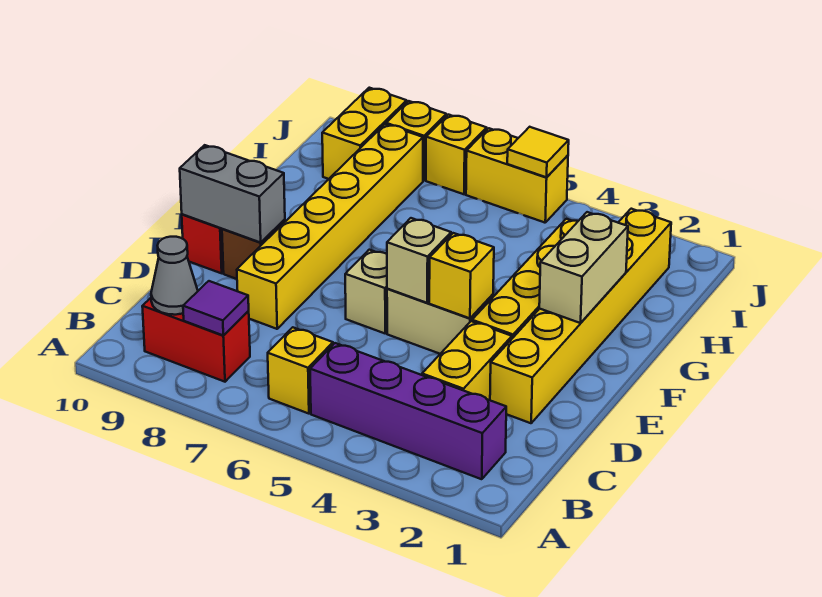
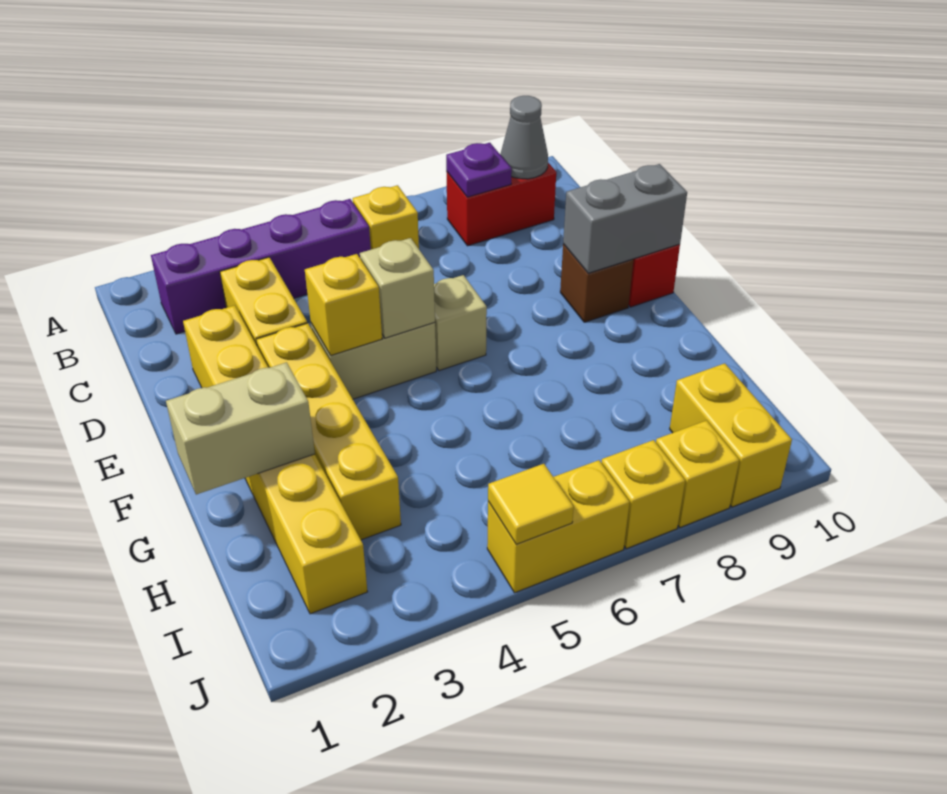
purple tile B8 level 2 -> purple plate B8 level 2
yellow brick D8:I8 level 1 -> none
tan brick F2:G2 level 2 -> tan brick G1:G2 level 2

